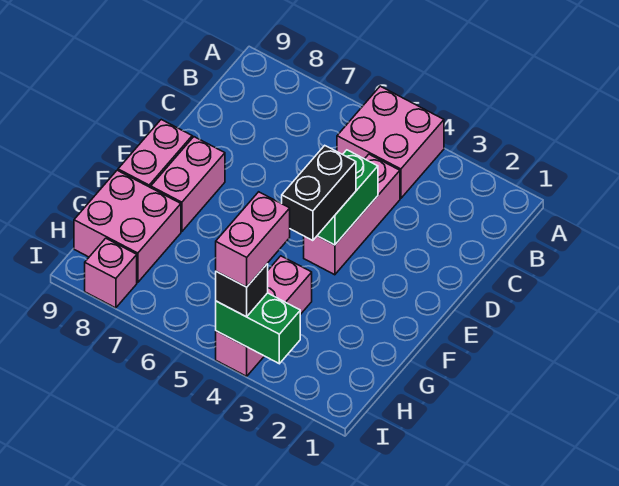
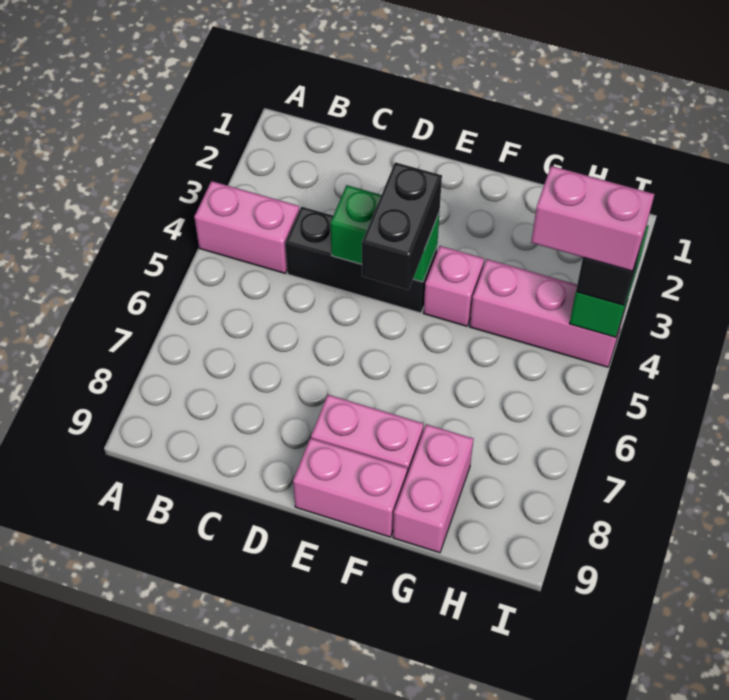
pink brick A4:B5 level 1 -> pink brick A4:B4 level 1
pink brick C4:E4 level 1 -> black brick C4:E4 level 1
black brick E4:F4 level 3 -> black brick E4:E5 level 3
pink brick G8:H9 level 1 -> pink brick G8:G9 level 1
pink brick I8 level 1 -> pink brick F4 level 1

